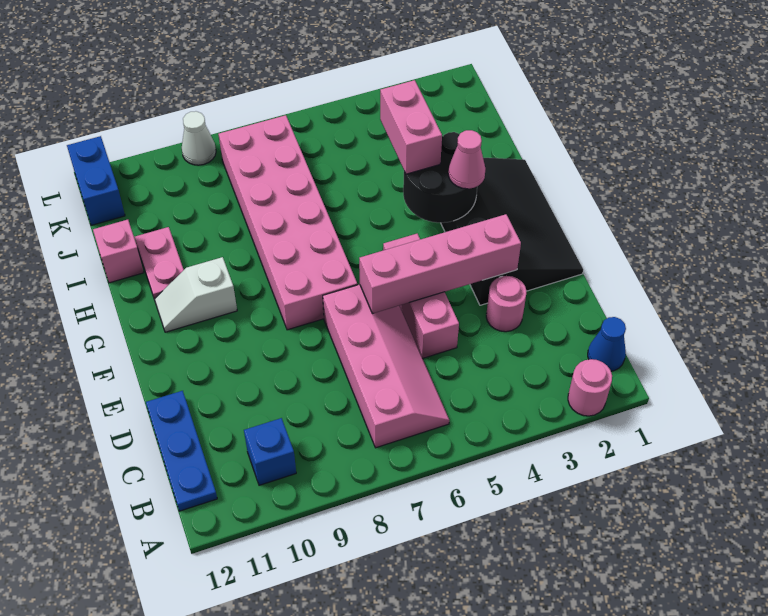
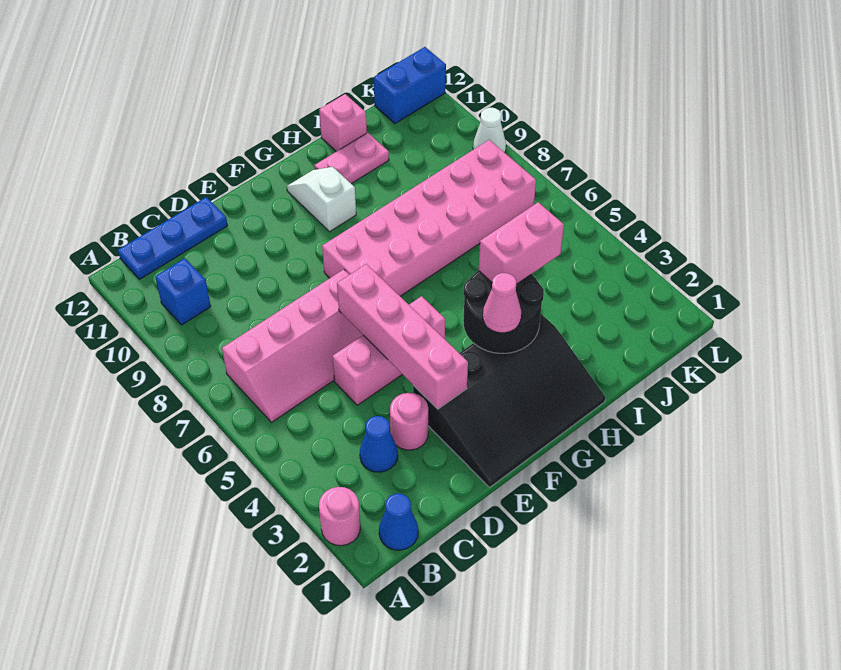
none -> blue cone C3 level 1

